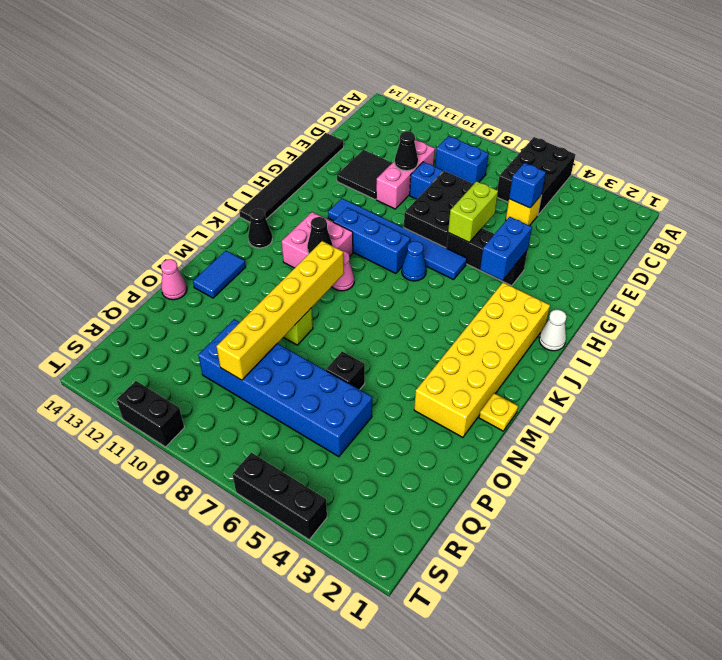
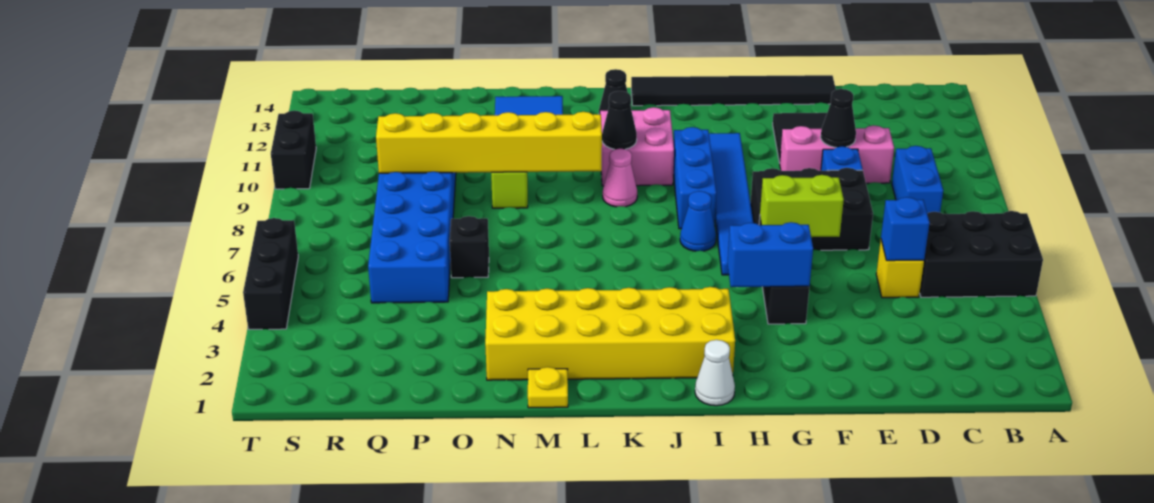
pink cone O14 level 1 -> none

